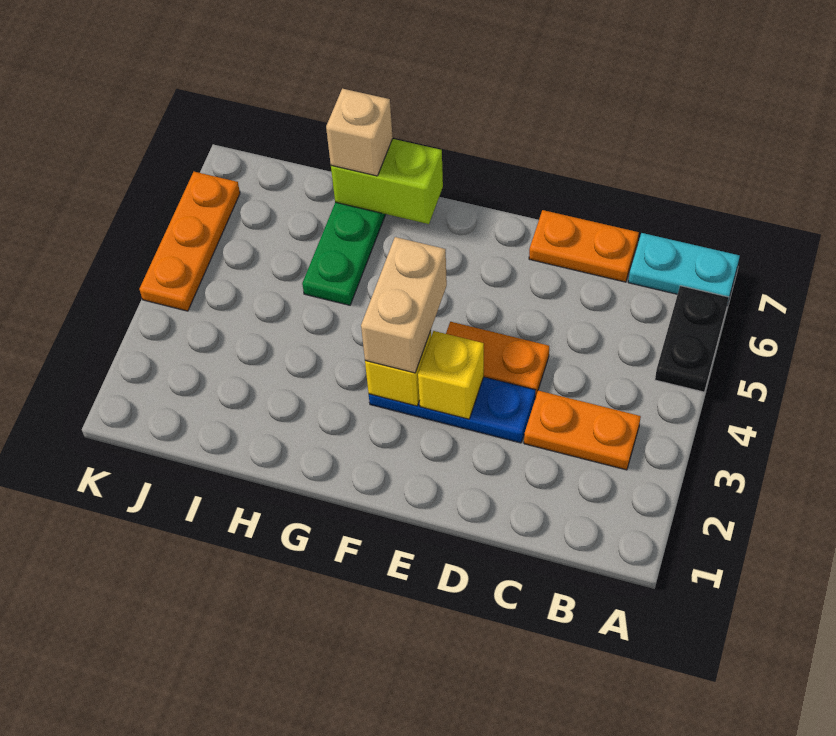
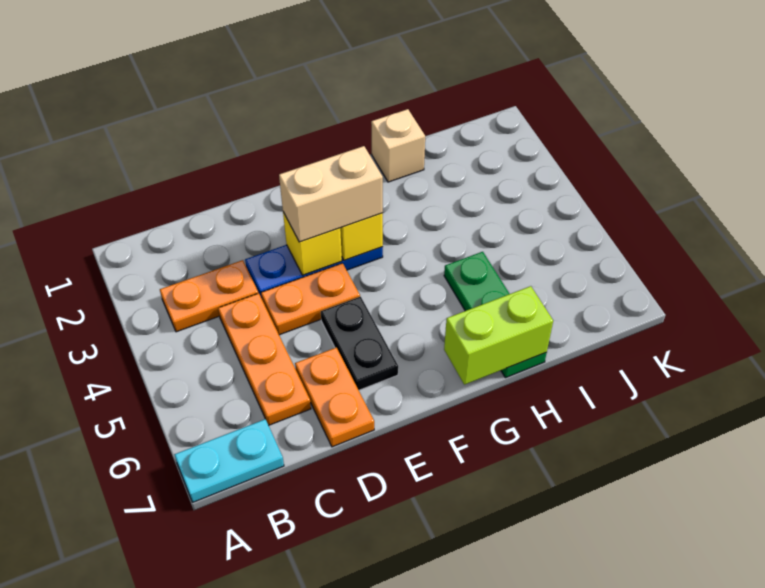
black plate A5:A6 level 1 -> black plate E5:E6 level 1
orange plate C7:D7 level 1 -> orange plate D6:D7 level 1
tan brick F3:F4 level 3 -> tan brick E3:F3 level 3
tan brick H7 level 3 -> tan brick H1 level 1
orange plate K4:K6 level 1 -> orange plate C4:C6 level 1

